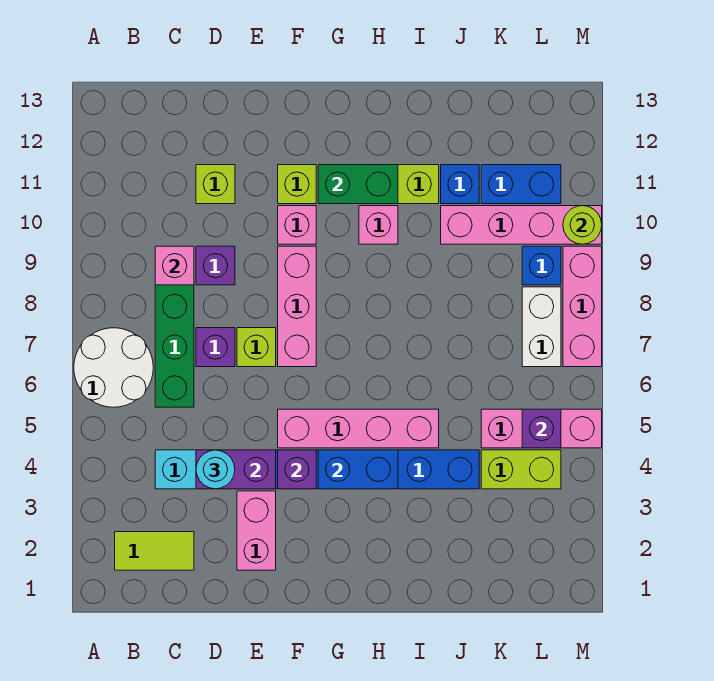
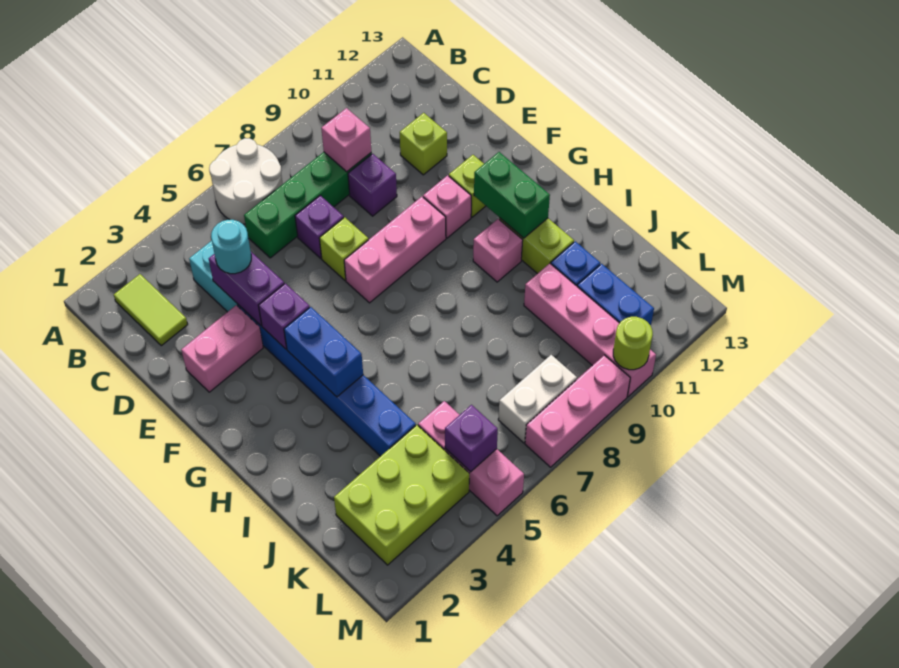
pink brick F5:I5 level 1 -> none
lime brick K4:L4 level 1 -> lime brick K2:L4 level 1
blue brick L9 level 1 -> none

